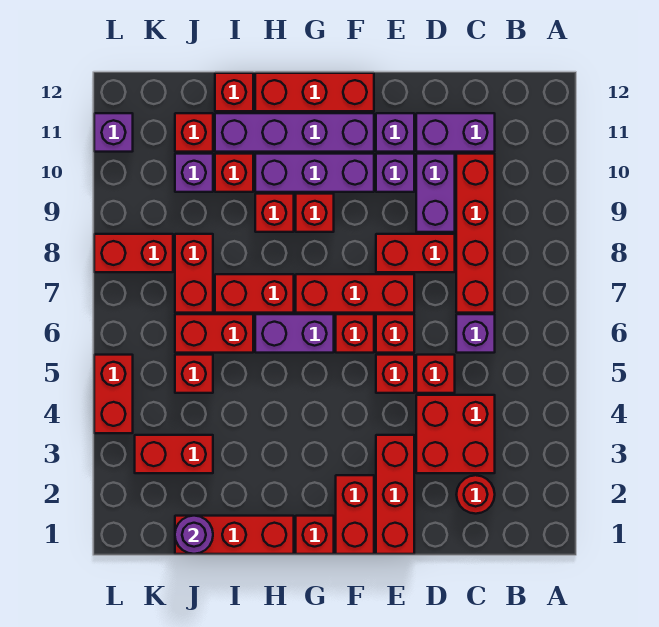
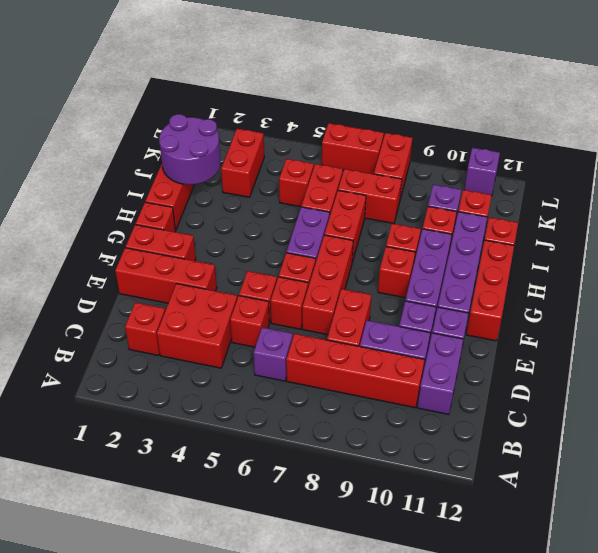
red round brick C2 level 1 -> red brick C2 level 1
purple round brick J1 level 2 -> purple round brick I1:J2 level 2
red brick L4:L5 level 1 -> red brick L6:L7 level 1

